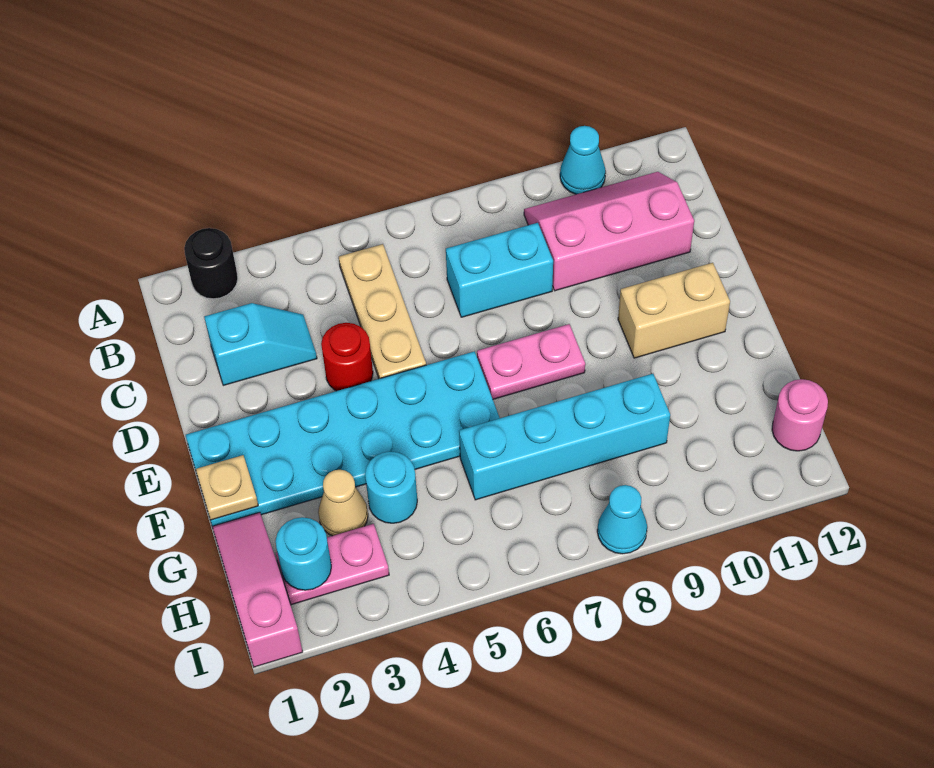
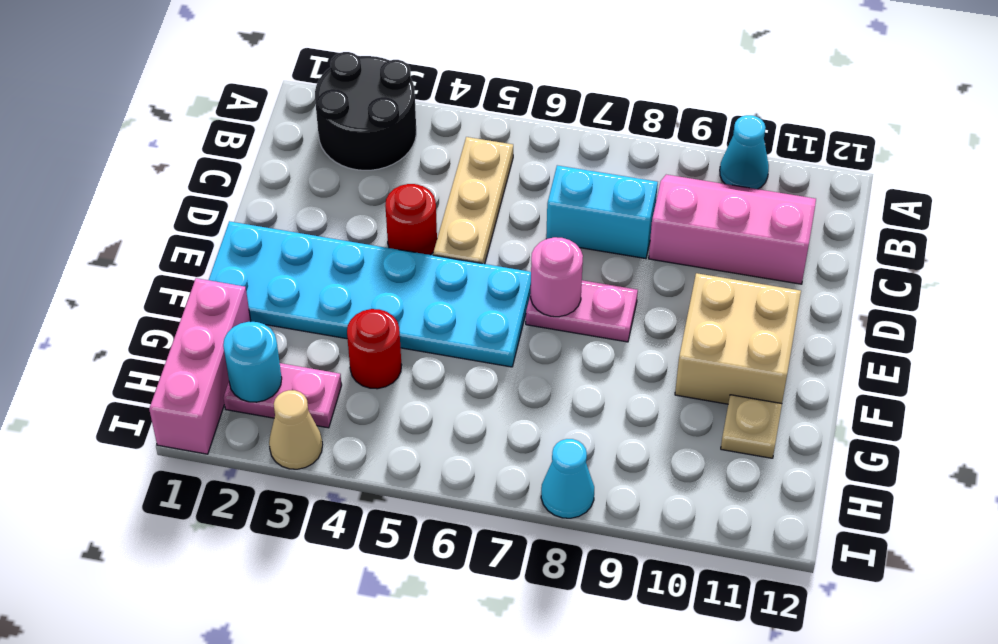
black round brick A2 level 1 -> black round brick A2:B3 level 1
cyan slope C2:C3 level 1 top 2 -> none
tan brick E10:E11 level 1 -> tan brick E10:F11 level 1
tan plate F1 level 2 -> tan plate G11 level 1
pink slope G1:I1 level 1 top I -> pink brick G1:I1 level 1
tan cone G3 level 1 -> tan cone I3 level 1
cyan round brick G4 level 1 -> red round brick G4 level 1
cyan brick G6:G9 level 1 -> none
pink round brick H12 level 1 -> pink round brick E7 level 2

